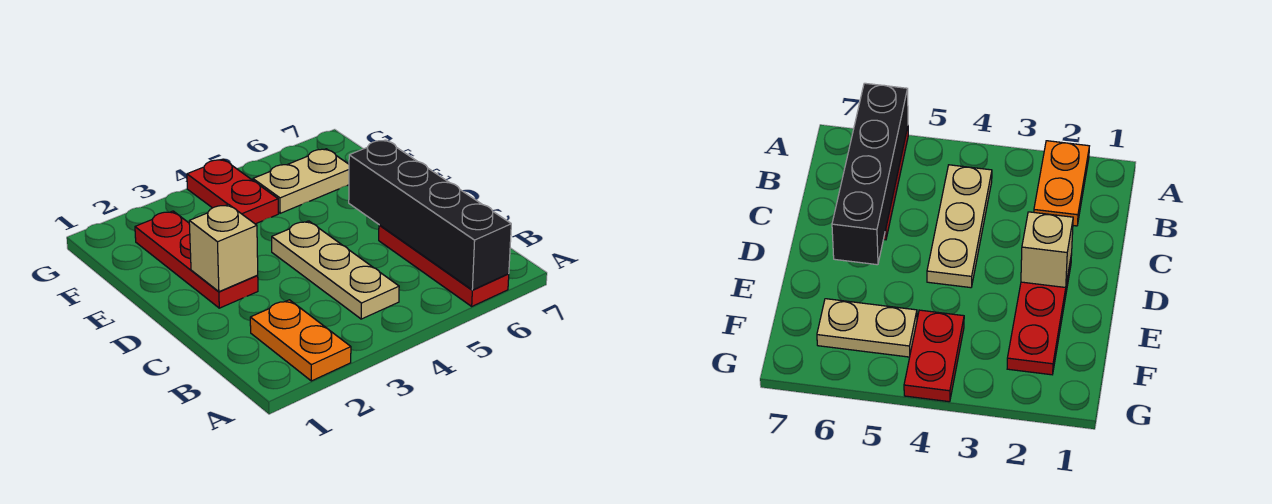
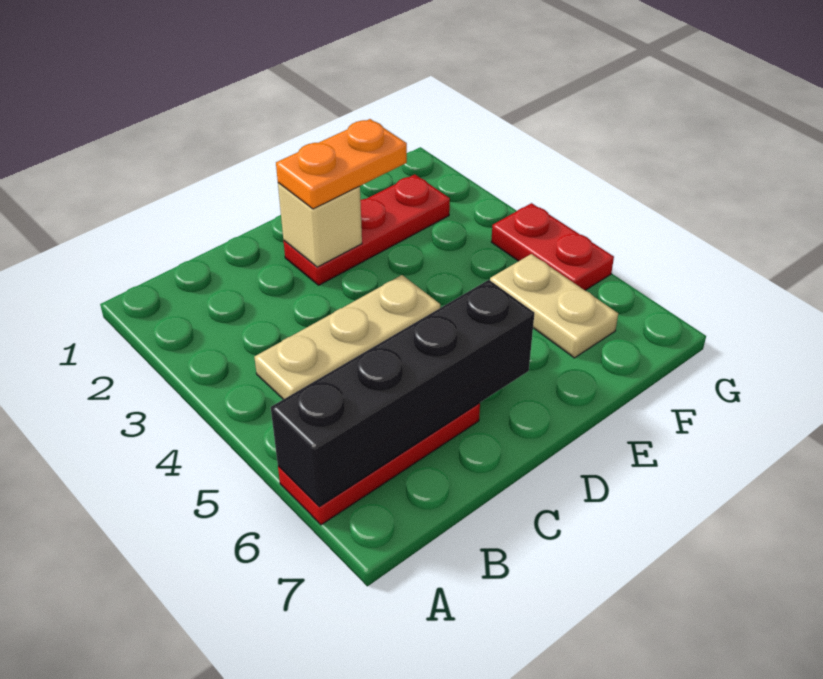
orange plate A2:B2 level 1 -> orange plate D2:E2 level 3
red plate F4:G4 level 1 -> red plate G4:G5 level 1

